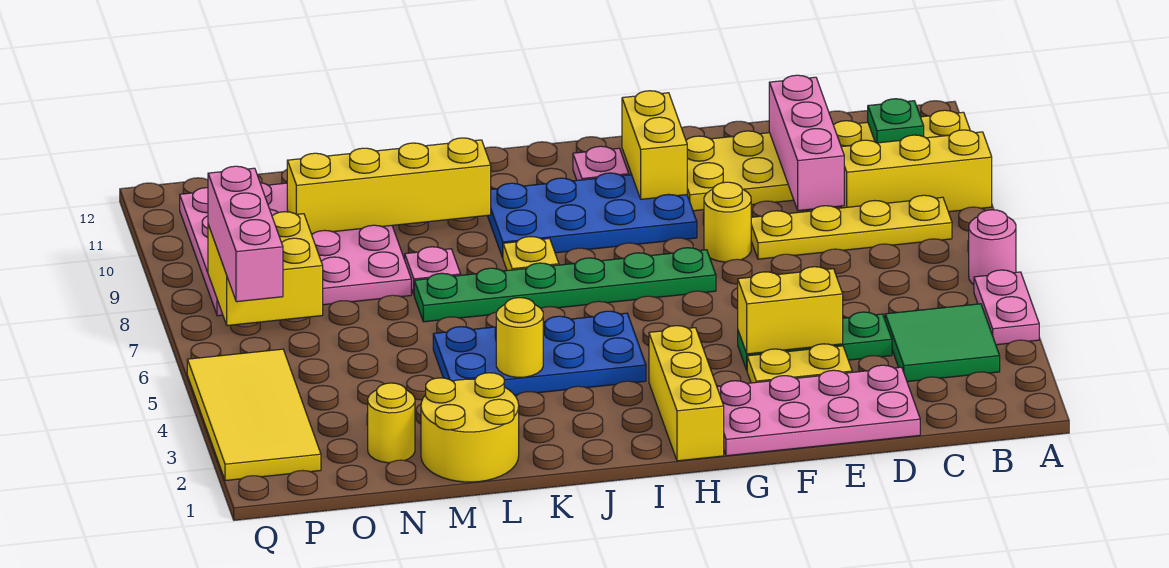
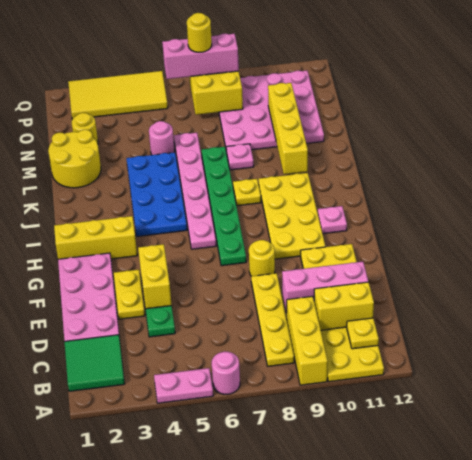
green tile B3:C4 level 1 -> green tile B1:C2 level 1
green plate B11 level 2 -> yellow plate B11 level 2
blue plate G9:J10 level 1 -> yellow plate G9:J10 level 1
yellow brick G10:G11 level 2 -> yellow brick C10:C11 level 2
none -> pink plate H6:M6 level 1
yellow round brick K4 level 2 -> yellow round brick P7 level 4
none -> pink round brick M5 level 1

